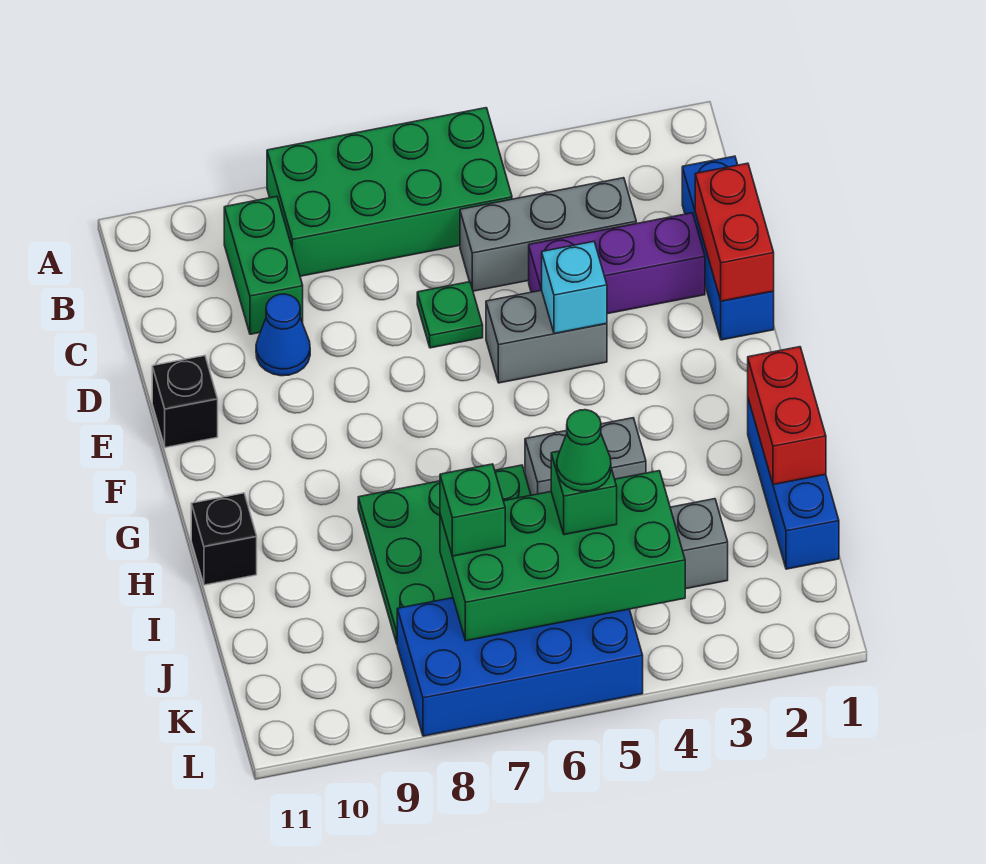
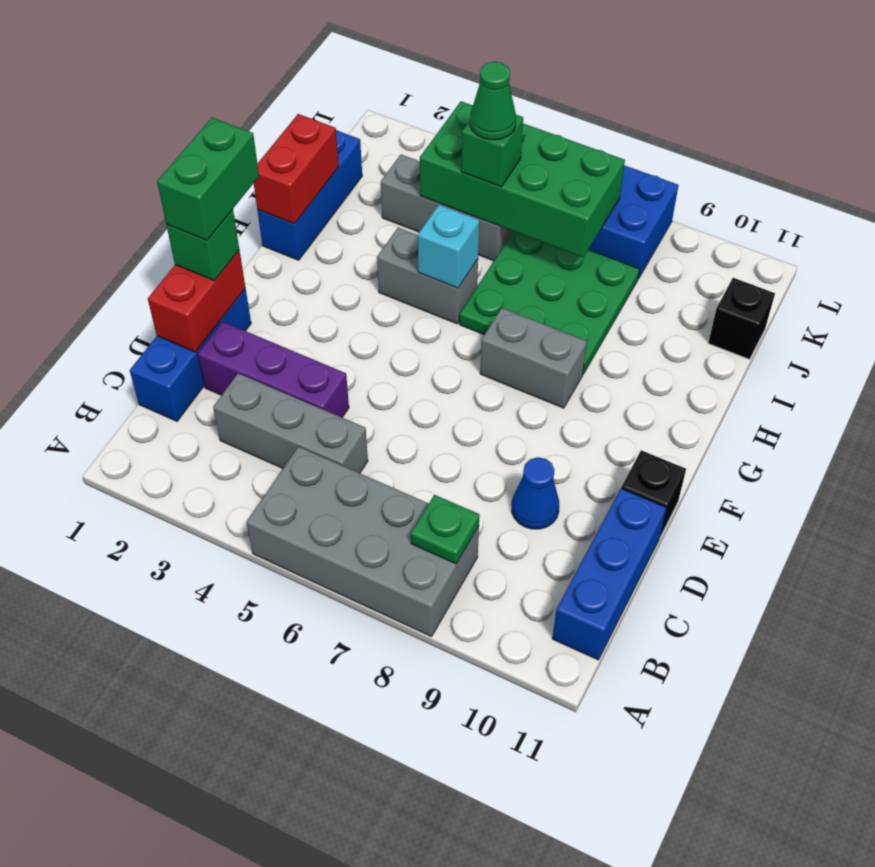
green brick A5:B8 level 1 -> grey brick A5:B8 level 1
green brick B9:C9 level 1 -> green brick E1:F1 level 4
none -> blue brick B11:D11 level 1
green plate D6 level 1 -> green plate B8 level 2
grey brick E4:E5 level 1 -> grey brick G7:G8 level 1
cyan brick E4 level 2 -> cyan brick H5 level 2
black brick H11 level 1 -> black brick J11 level 1
green brick J7 level 3 -> green brick E1 level 3

